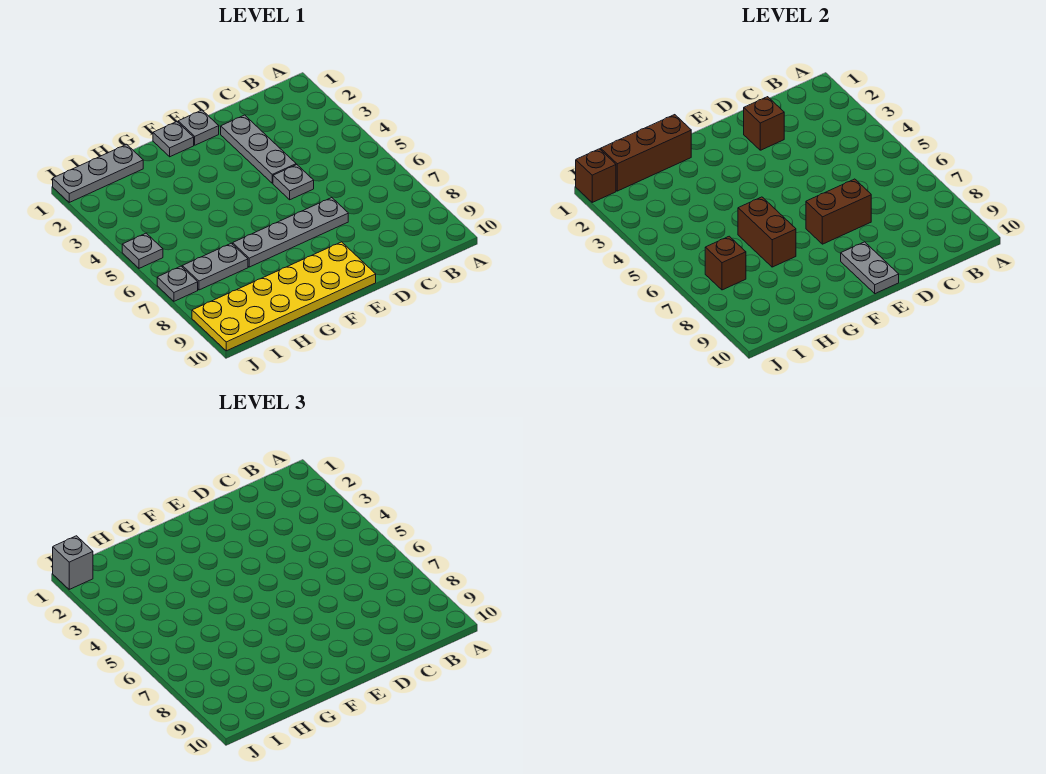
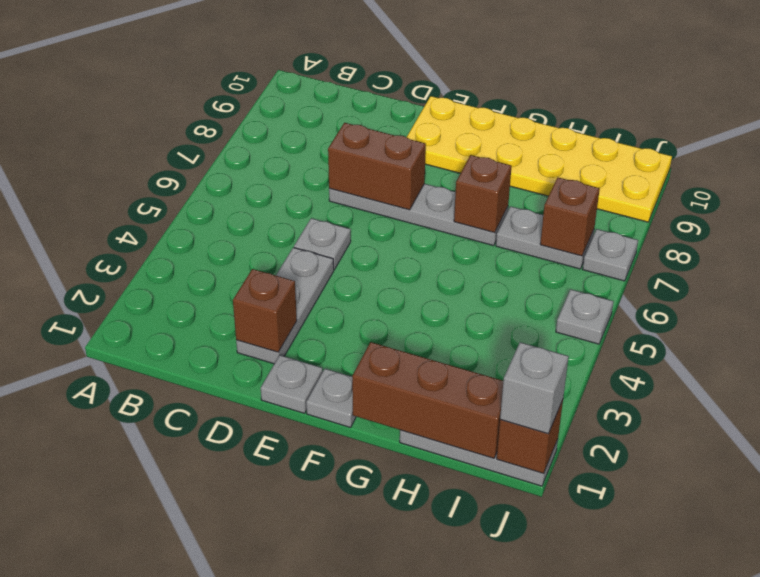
grey plate E9:E10 level 2 -> none
brown brick G6:G7 level 2 -> brown brick G7 level 2

